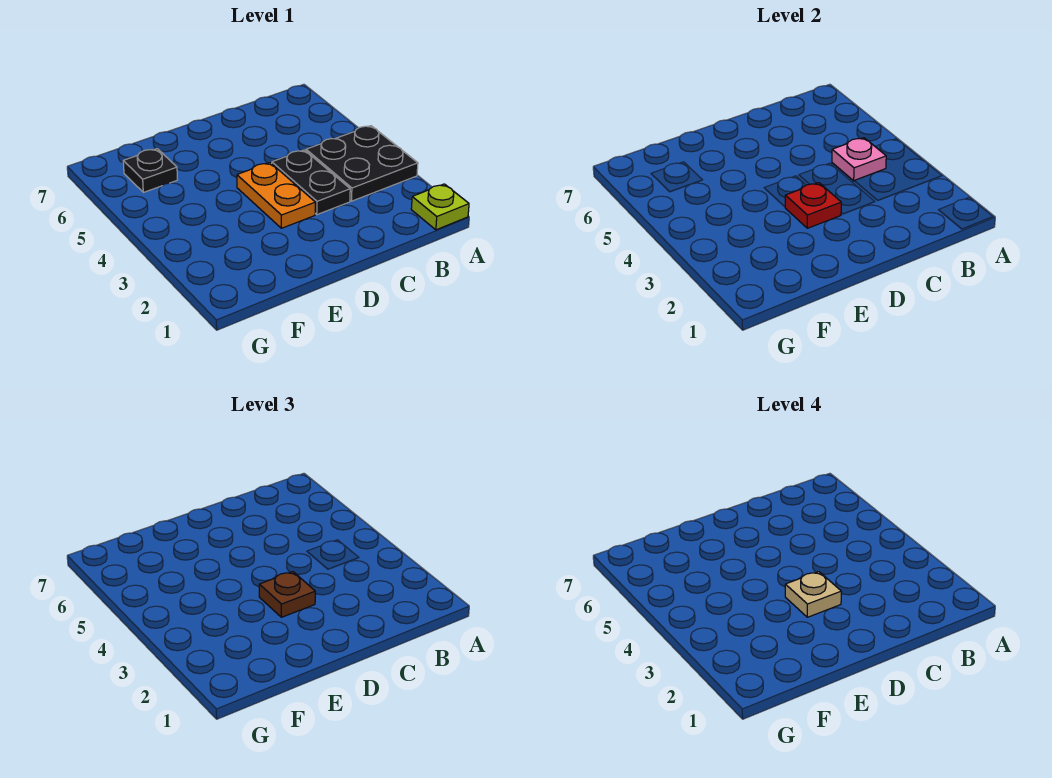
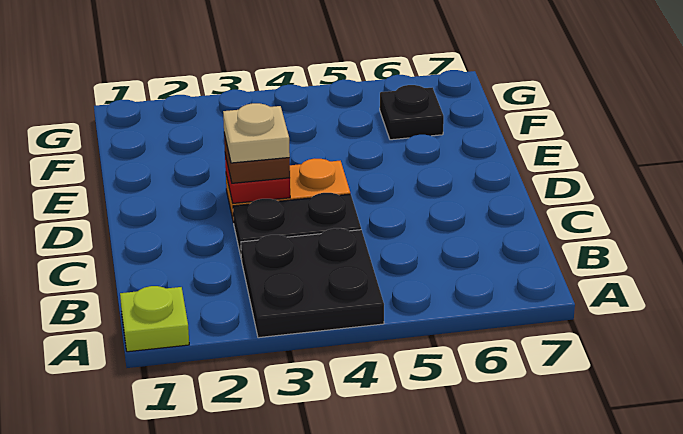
pink plate B4 level 2 -> none

